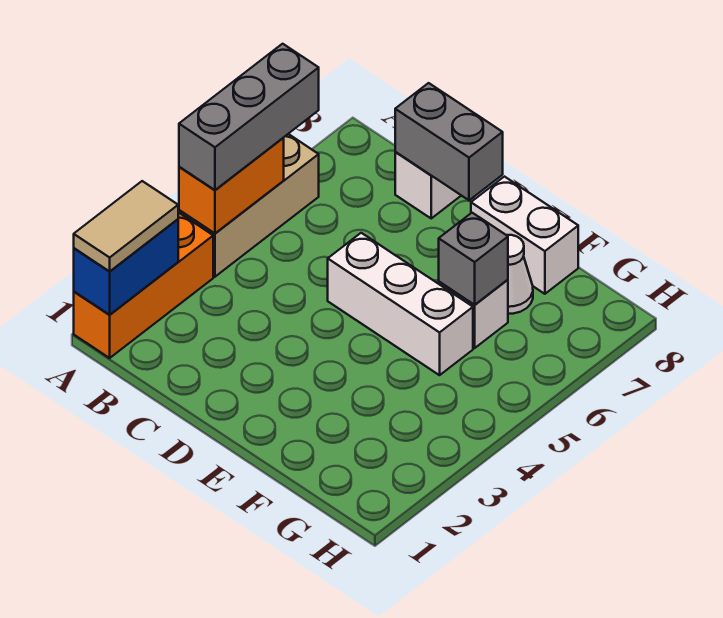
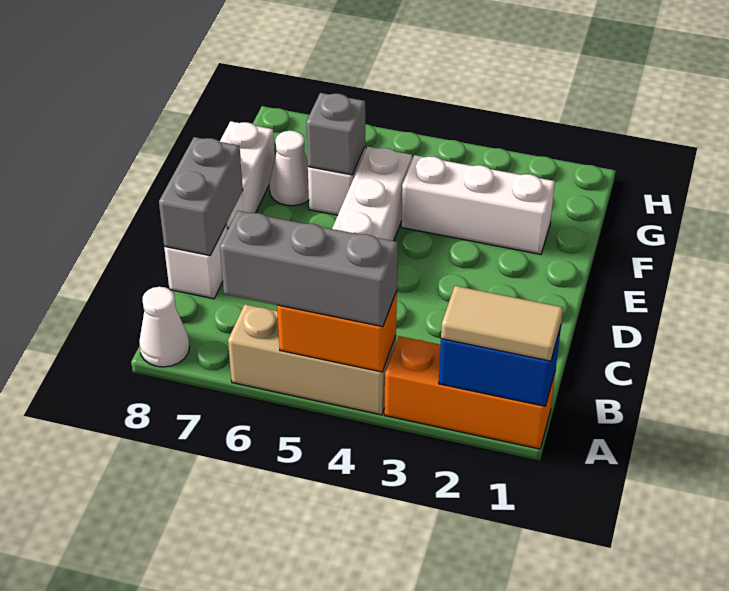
none -> white cone A8 level 1
none -> white brick F2:F4 level 1

